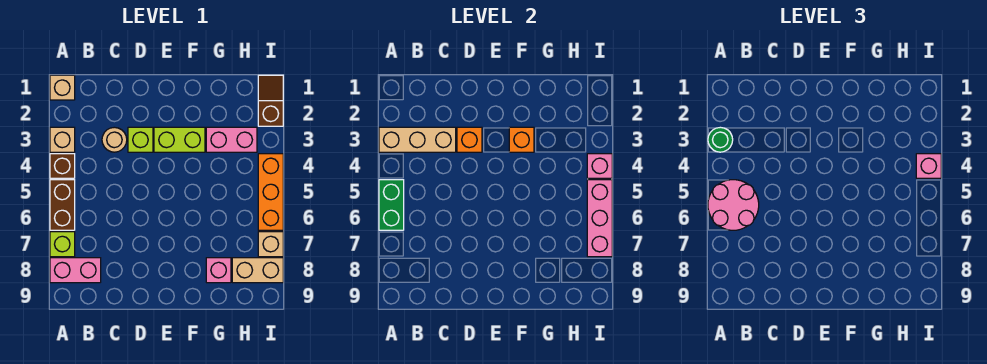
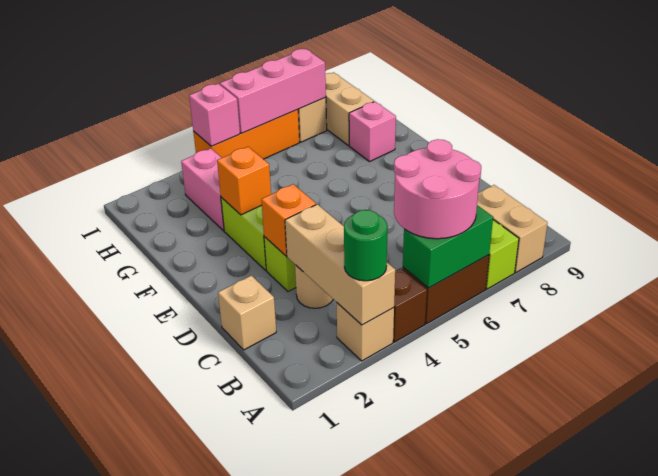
tan brick A1 level 1 -> tan brick C1 level 1
pink brick A8:B8 level 1 -> tan brick A8:B8 level 1
brown slope I1:I2 level 1 top 2 -> none
pink brick I4 level 3 -> none

